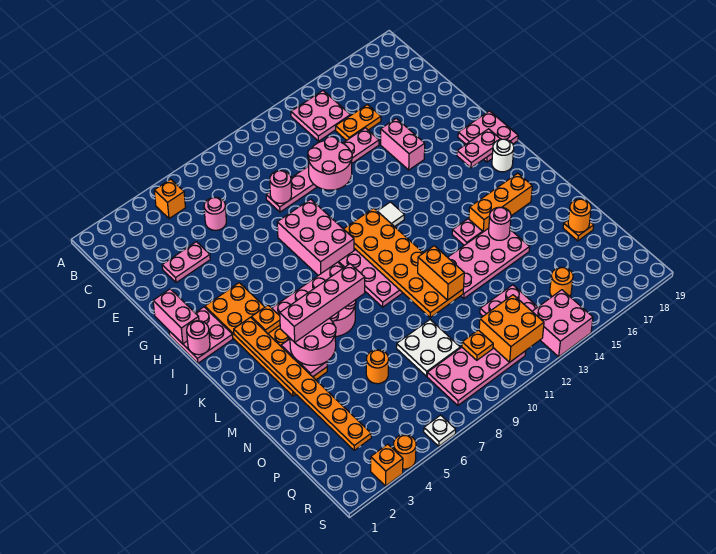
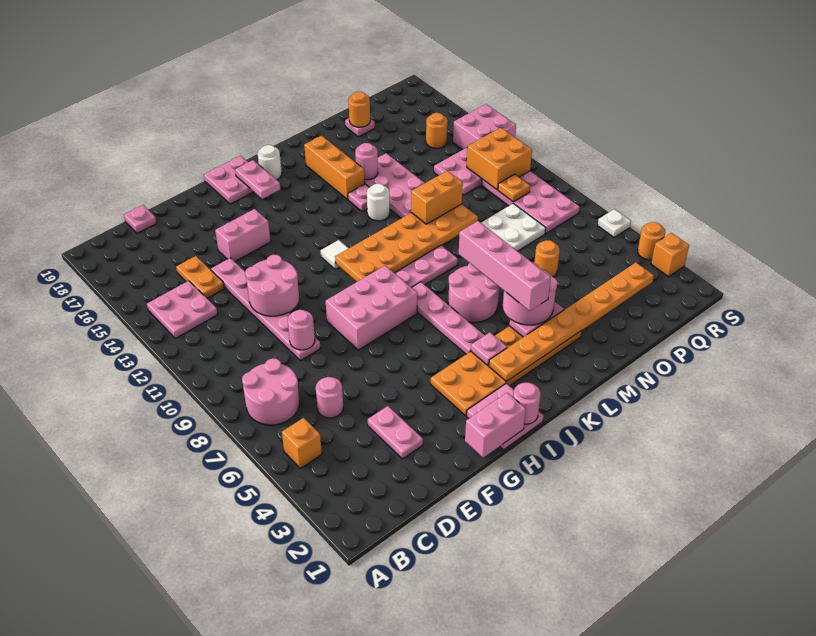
none -> pink round brick B7:C8 level 1
none -> pink plate D19 level 1
orange plate J4 level 2 -> pink plate J4 level 2
none -> white round brick L13 level 1
orange plate O18 level 1 -> pink plate O18 level 1

